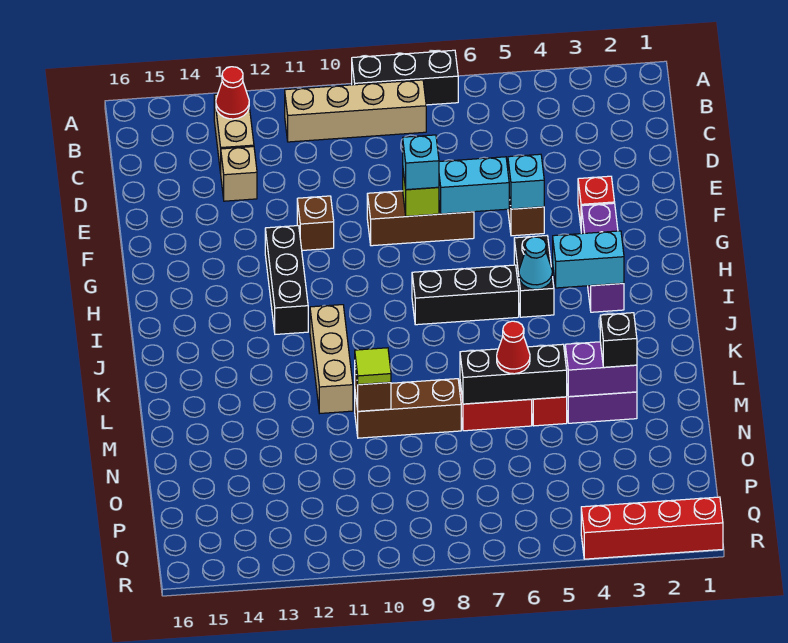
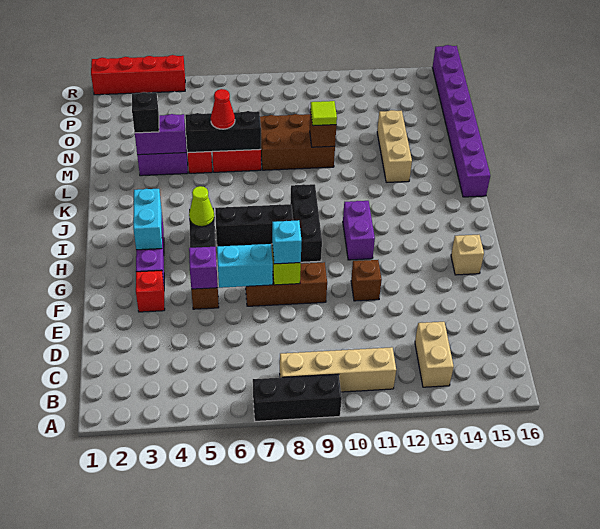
red cone B13 level 2 -> none
tan brick D13 level 1 -> tan brick G15 level 1
cyan brick F5 level 2 -> purple brick F5 level 2
black brick G12:I12 level 1 -> black brick H9:J9 level 1
none -> purple brick H11:I11 level 1
cyan brick I3:I4 level 2 -> cyan brick H3:I3 level 2
cyan cone I5 level 2 -> lime cone I5 level 2
tan brick J11:L11 level 1 -> tan brick L13:N13 level 1
none -> purple brick K16:R16 level 1
brown brick M8:M10 level 1 -> brown brick M8:N10 level 1

